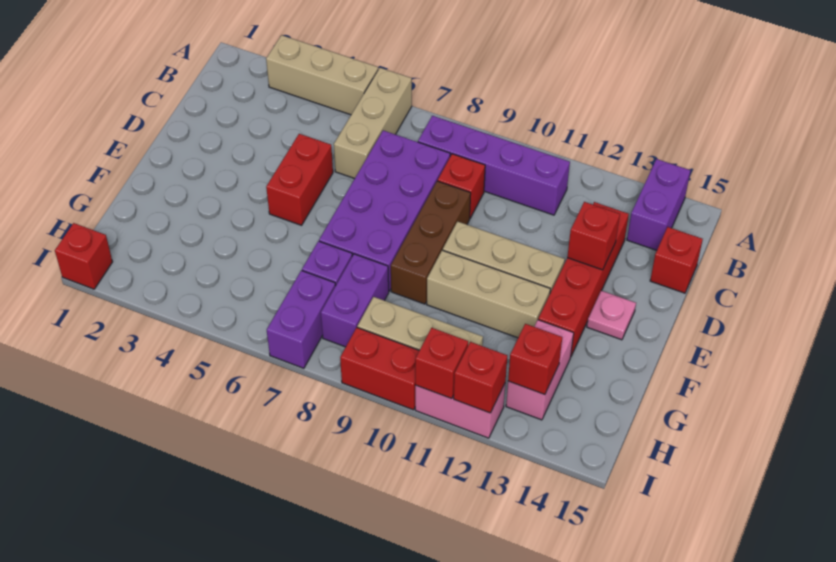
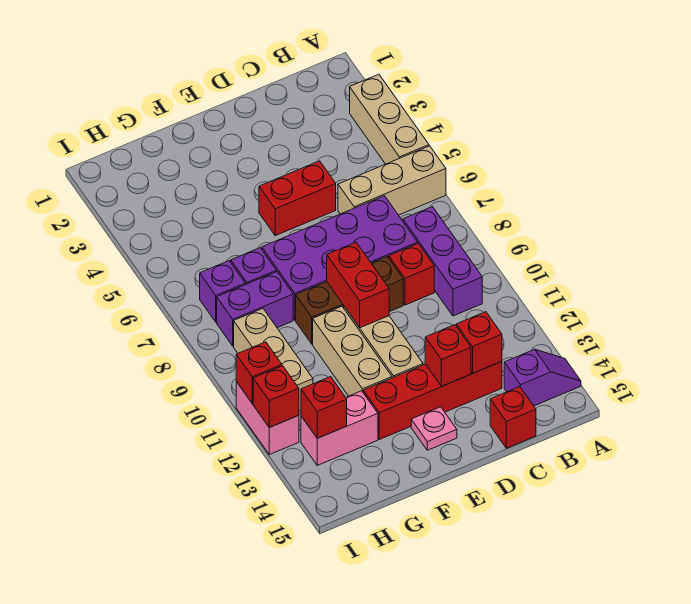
purple brick A14:B14 level 1 -> purple slope A14:B14 level 1 top B
purple brick B8:B11 level 1 -> purple brick B8:B10 level 1
purple brick H7:I7 level 1 -> purple brick H7 level 1
red brick I1 level 1 -> red brick C13 level 2
red brick I9:I10 level 1 -> red brick E9:E10 level 2

